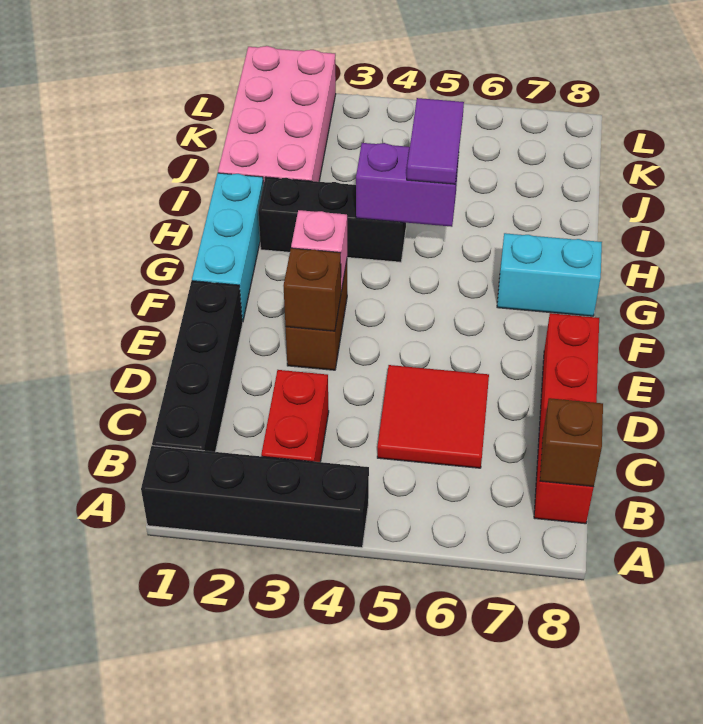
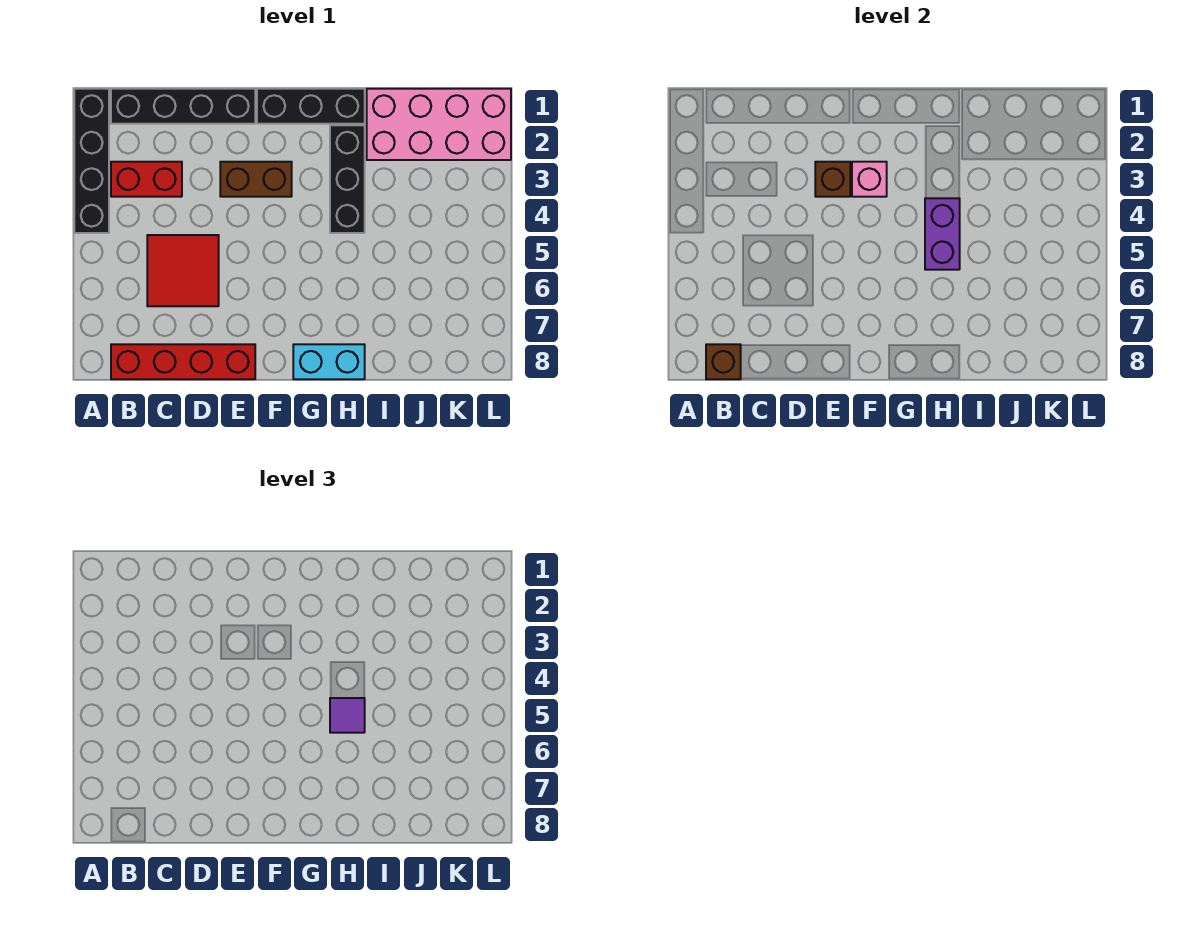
cyan brick F1:H1 level 1 -> black brick F1:H1 level 1
cyan brick G7:G8 level 1 -> cyan brick G8:H8 level 1
purple tile H5:I5 level 3 -> purple tile H5 level 3

